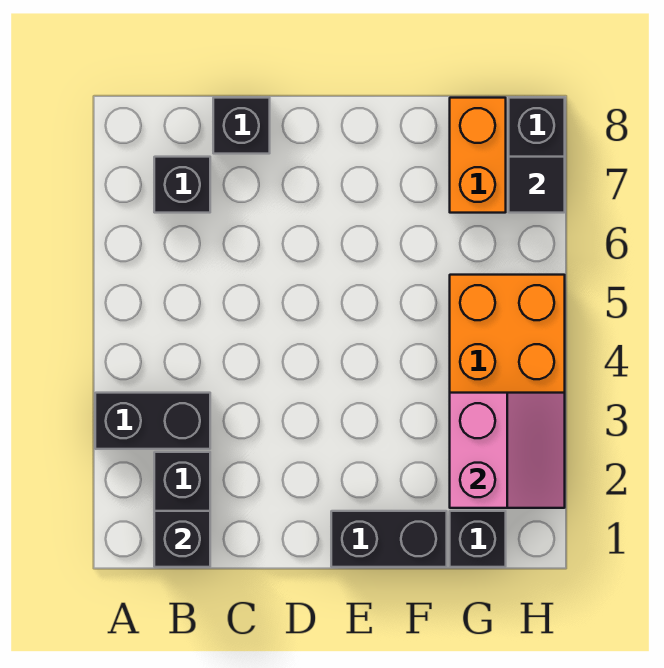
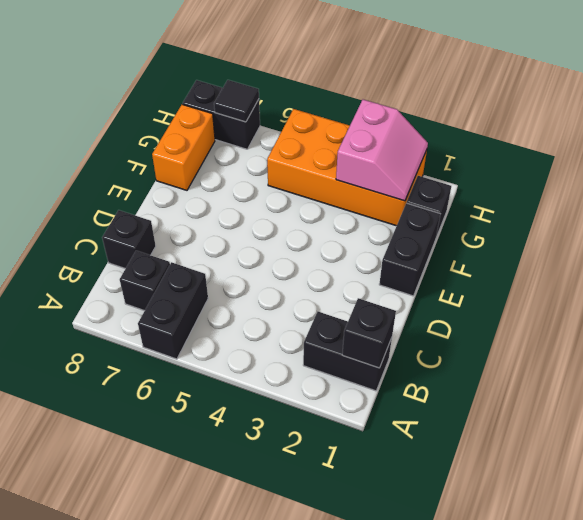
black brick A3:B3 level 1 -> black brick A6:B6 level 1
pink slope G2:H3 level 2 top G -> pink slope G2:H3 level 2 top 3
orange brick G7:G8 level 1 -> orange brick F8:G8 level 1

